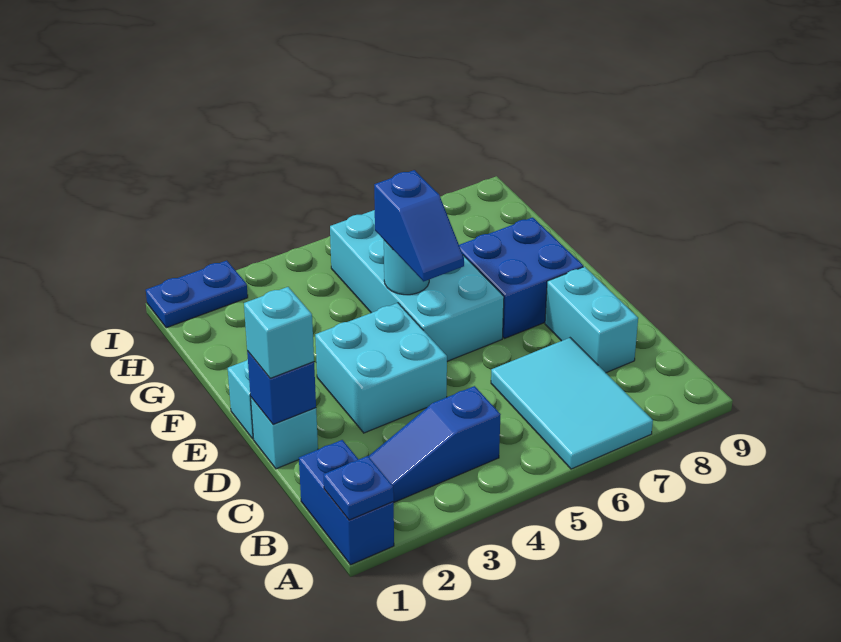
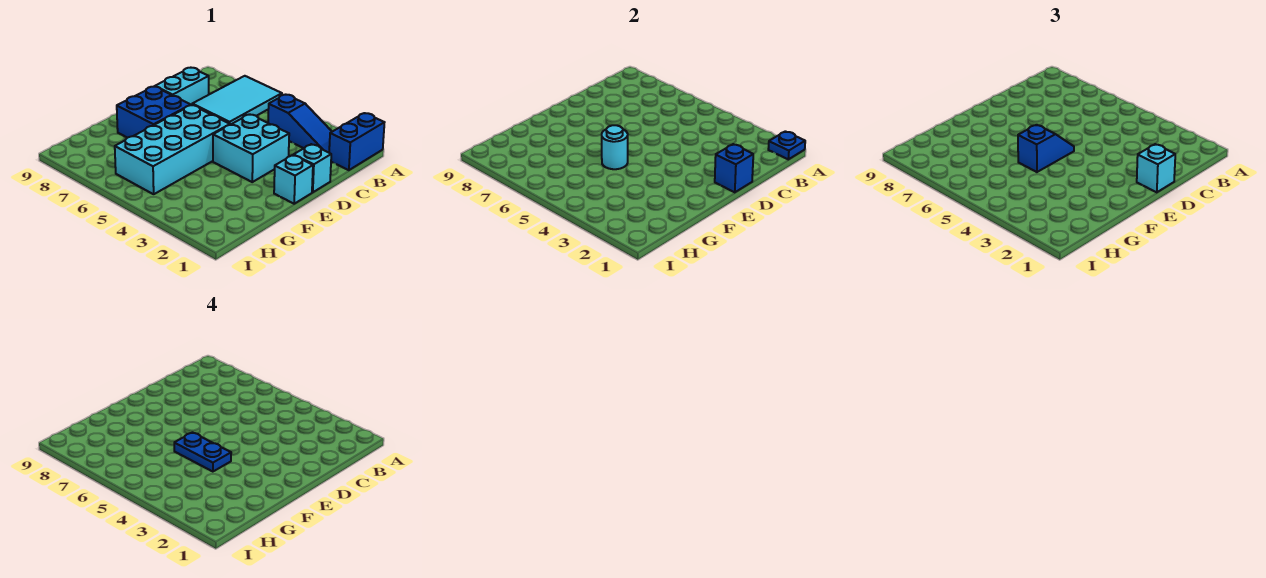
blue plate I1:I2 level 1 -> blue plate F4:F5 level 4

